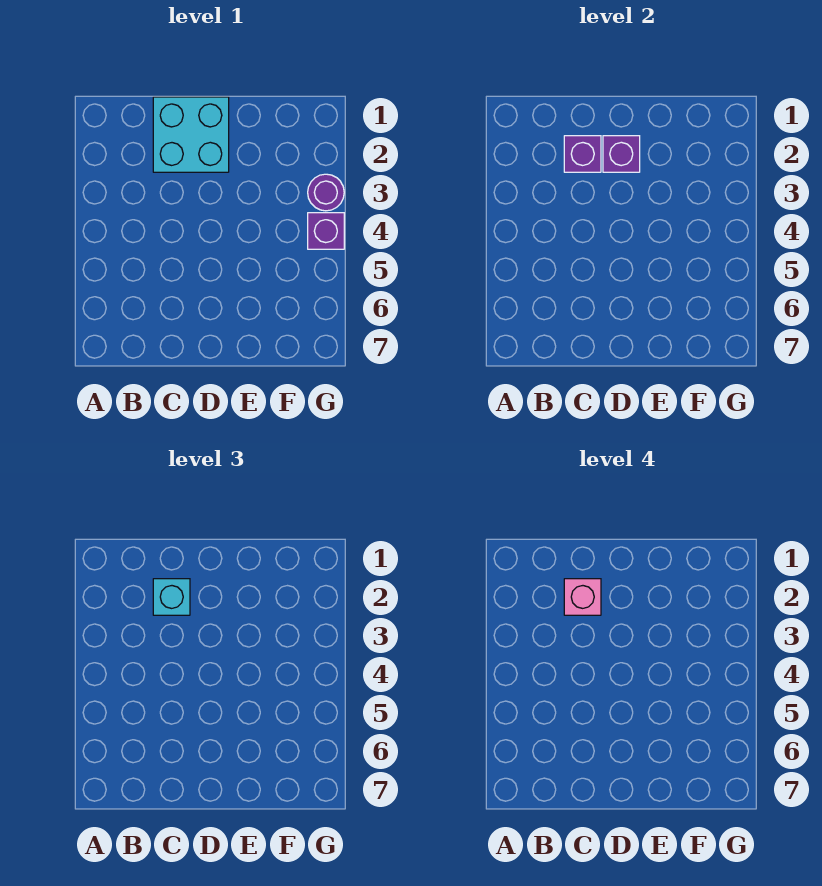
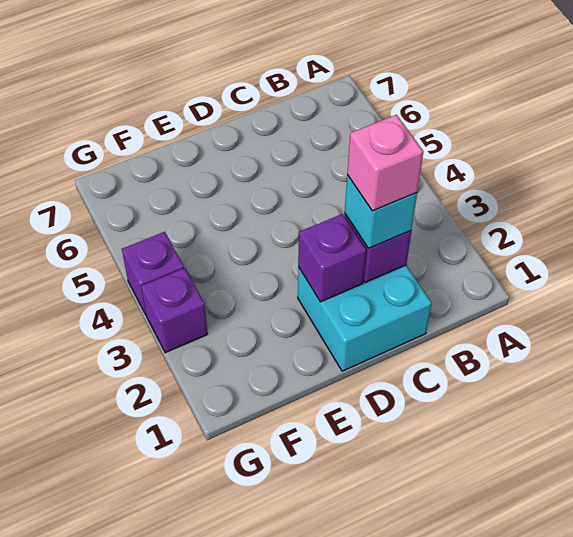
purple round brick G3 level 1 -> purple brick G3 level 1

